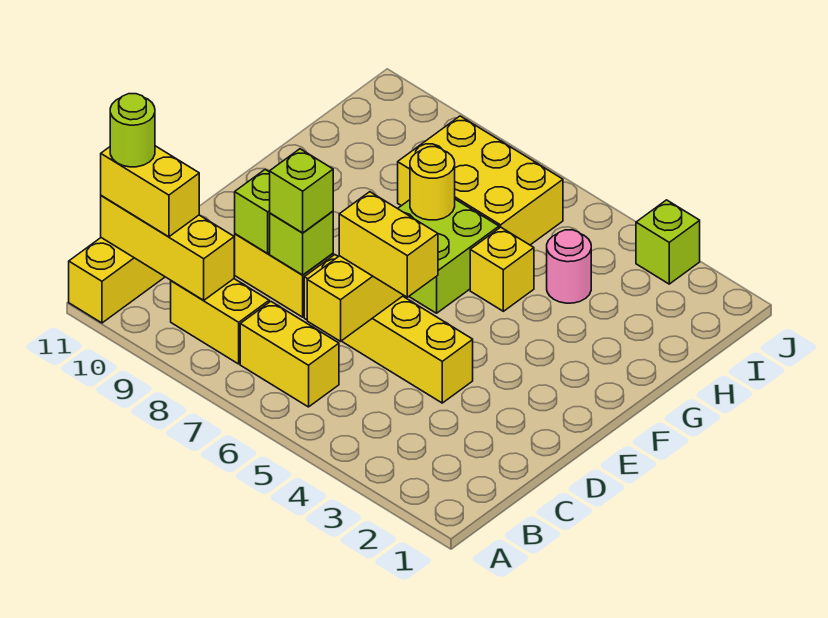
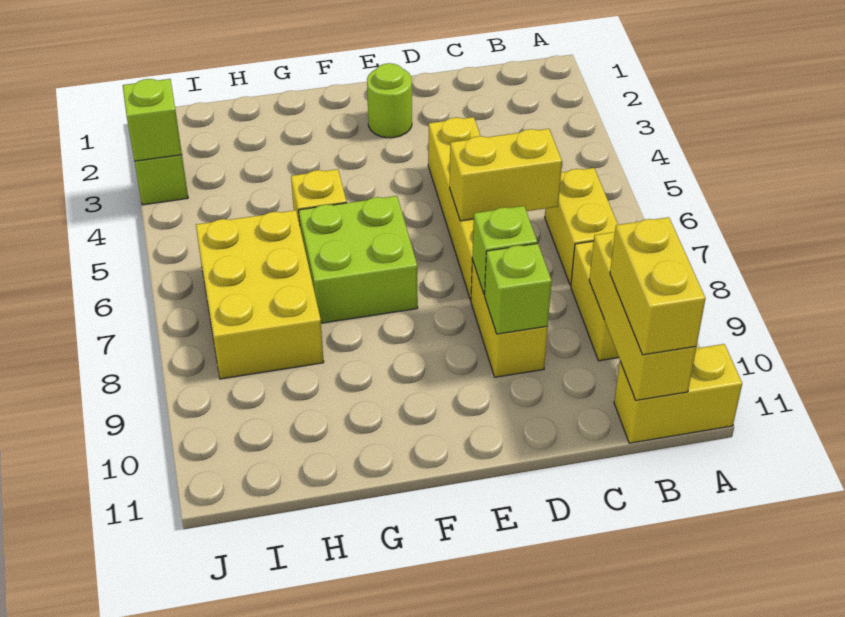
lime round brick B11 level 4 -> lime round brick E2 level 1
yellow brick D5:D6 level 3 -> none
lime brick D8 level 3 -> lime brick J3 level 2
yellow round brick G7 level 2 -> none
pink round brick H4 level 1 -> none

